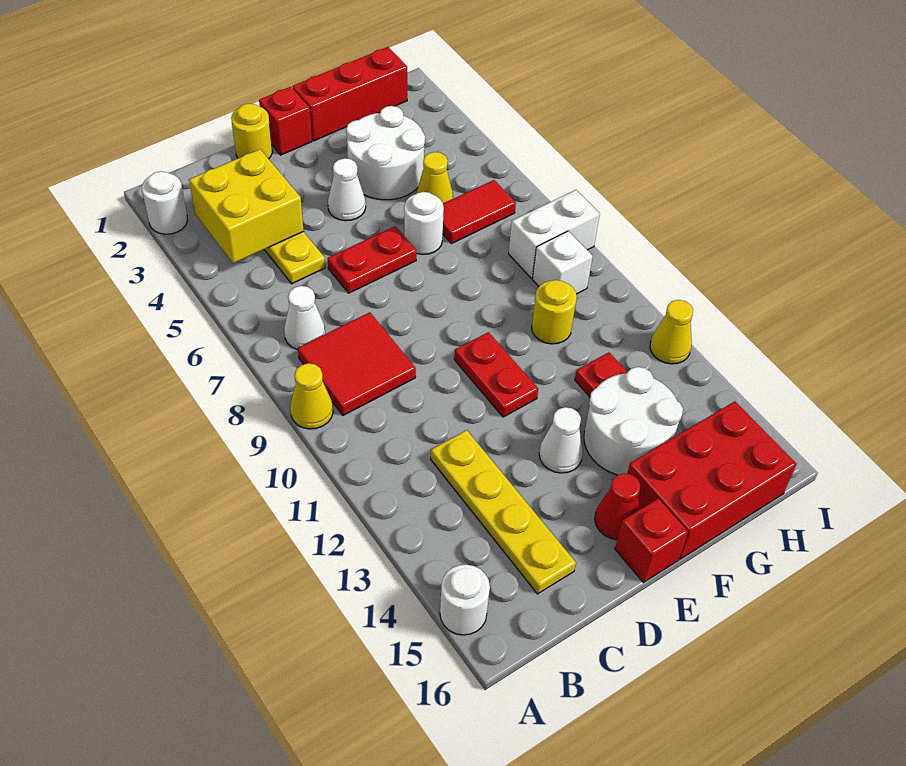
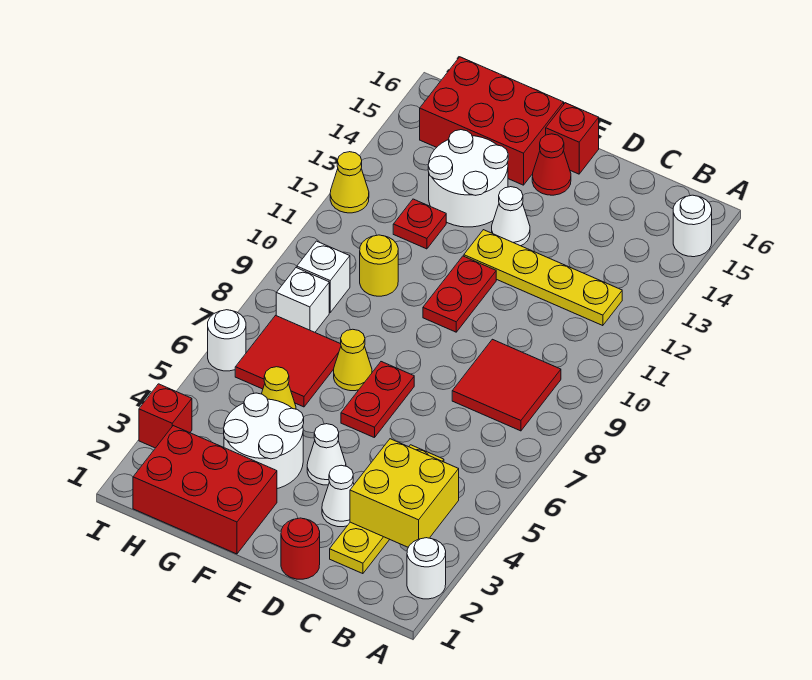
yellow cone A9 level 1 -> yellow cone F7 level 1
white cone B7 level 1 -> white cone D3 level 1
yellow plate C12:C15 level 1 -> yellow plate B12:E12 level 1
yellow round brick D1 level 1 -> red round brick D1 level 1
red plate D6:E6 level 1 -> red plate E6:E7 level 1
red brick E1 level 1 -> red brick I3 level 1
red brick F1:H1 level 1 -> red brick F1:H2 level 1
white round brick F6 level 1 -> white round brick I6 level 1
red tile G6:H6 level 1 -> red tile G6:H7 level 1
white brick H8:I8 level 1 -> white brick H8 level 1

